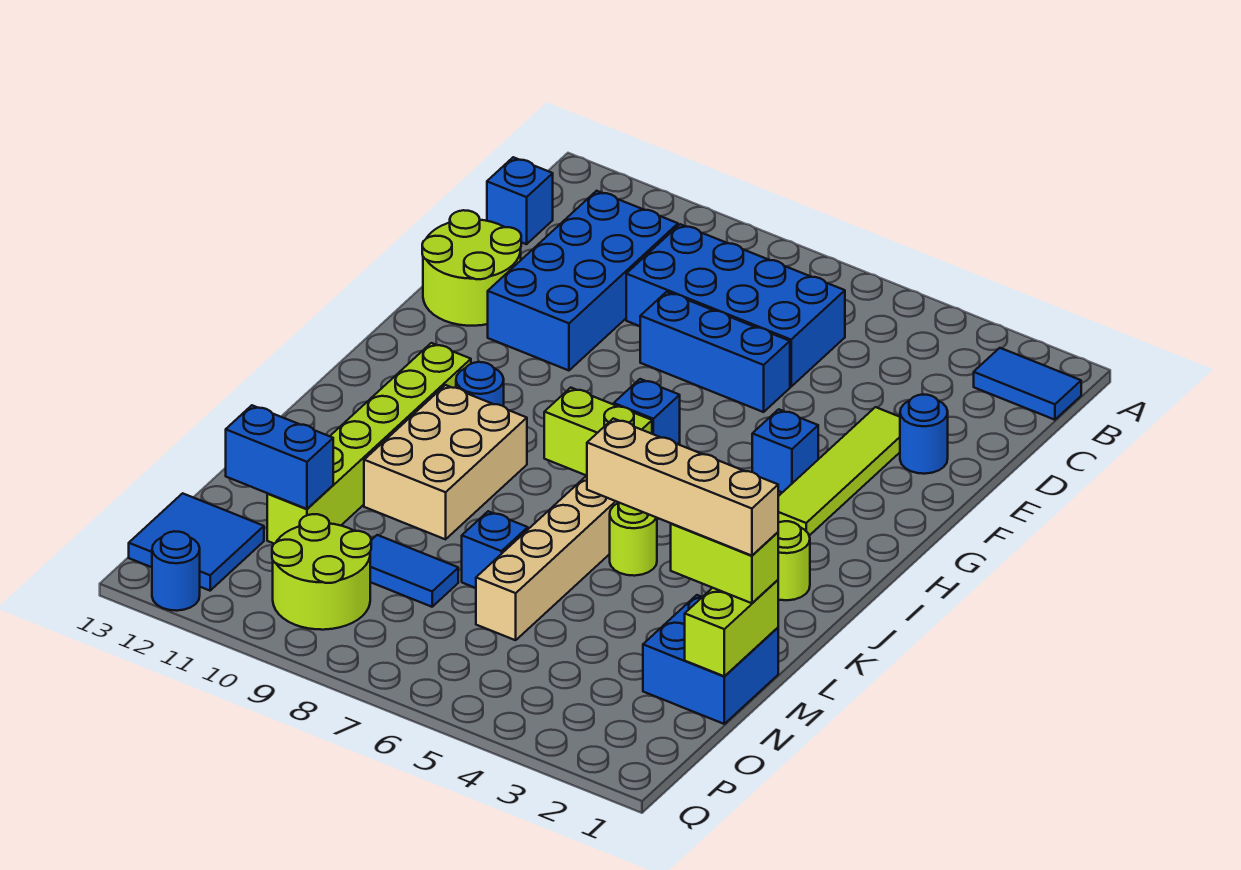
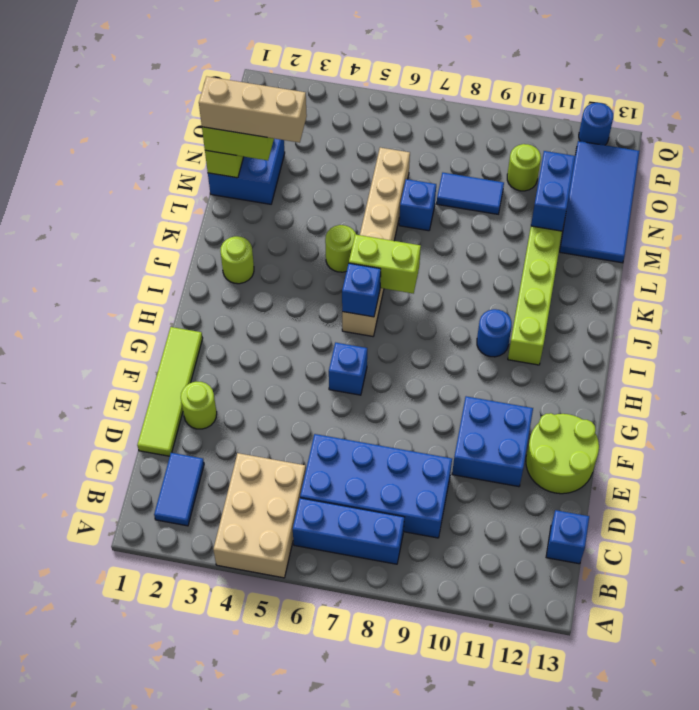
blue tile B1:B2 level 1 -> blue tile B2:C2 level 1
blue brick C10:F11 level 1 -> blue brick E10:F11 level 1
blue round brick E2 level 1 -> lime round brick E2 level 1
lime tile E3:H3 level 1 -> lime tile D1:G1 level 1
blue brick E6:E8 level 1 -> blue brick B6:B8 level 1
blue brick G4 level 1 -> blue brick G6 level 1
tan brick J9:L10 level 1 -> tan brick A4:C5 level 1
tan brick M1:M4 level 4 -> tan brick M1:M3 level 4
blue brick N11:N12 level 2 -> blue brick M11:N11 level 2
lime round brick O9:P10 level 1 -> lime round brick O10 level 1
blue tile O12:P13 level 1 -> blue tile M12:P13 level 1

